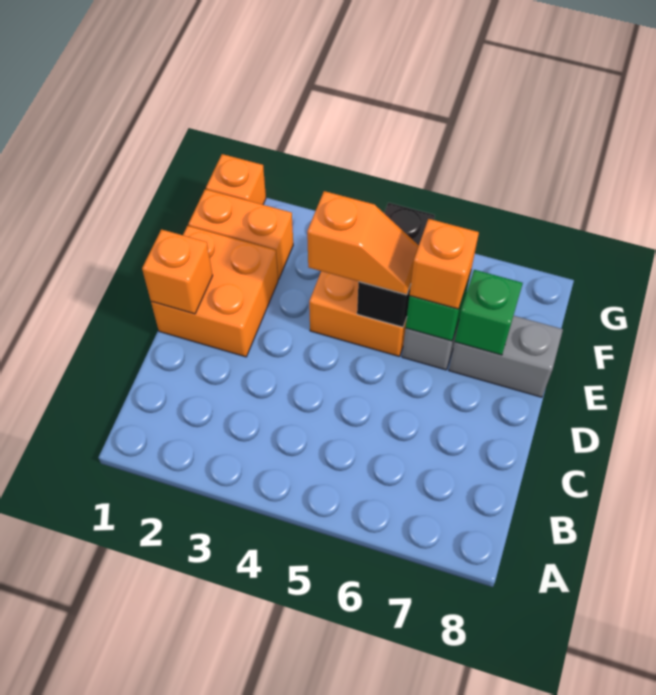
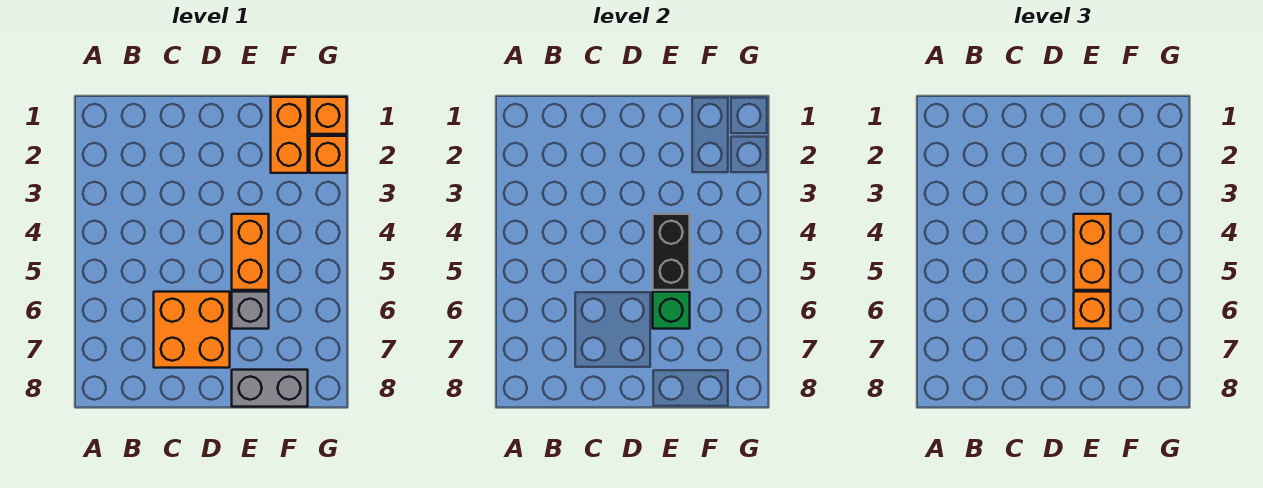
orange brick D1:E2 level 1 -> orange brick C6:D7 level 1
orange brick D1 level 2 -> orange brick G2 level 1
orange slope E4:E5 level 3 top 4 -> orange brick E4:E5 level 3
black brick E5:F5 level 2 -> black brick E4:E5 level 2
grey brick E7:E8 level 1 -> grey brick E8:F8 level 1
green brick E7 level 2 -> none

